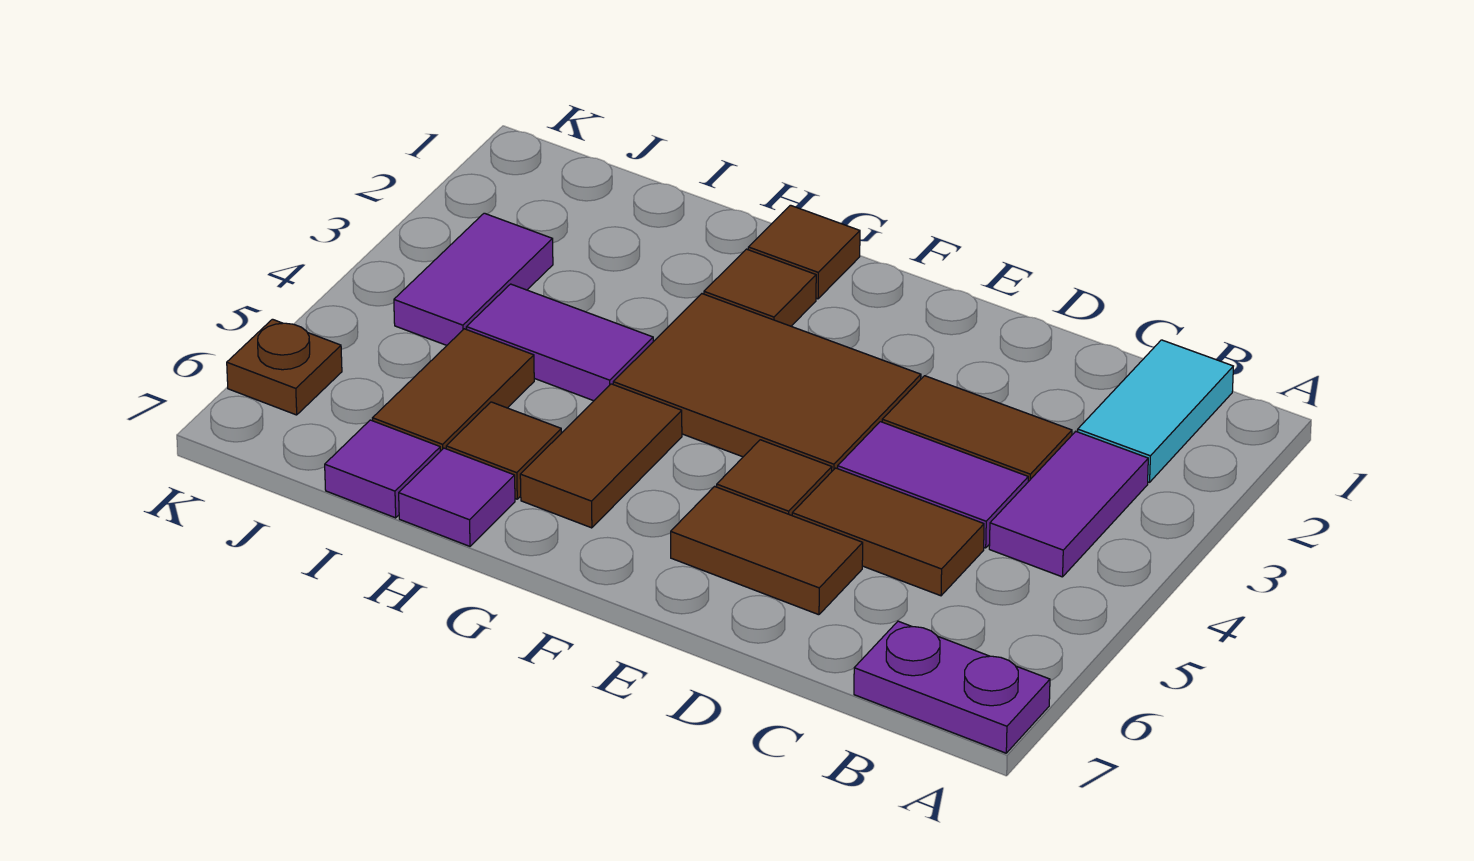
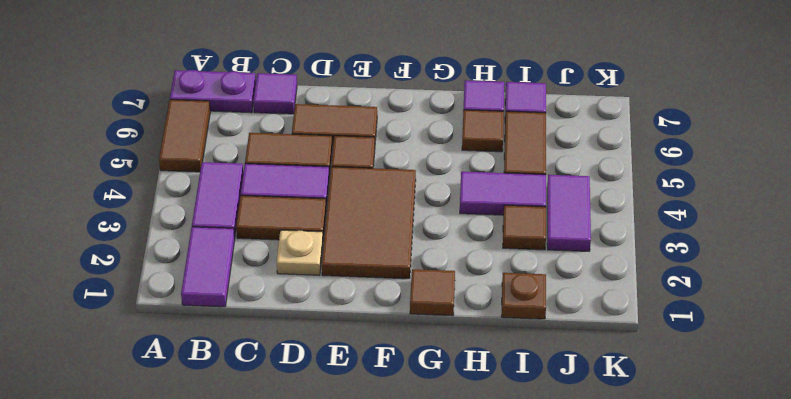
cyan tile B1:B2 level 1 -> purple tile B1:B2 level 1
none -> purple tile C7 level 1
none -> tan plate D2 level 1
brown tile E3:G4 level 1 -> brown tile E2:F4 level 1
brown tile G2 level 1 -> brown tile I3 level 1
brown tile G5:G6 level 1 -> brown tile A5:A6 level 1
brown plate K6 level 1 -> brown plate I1 level 1

